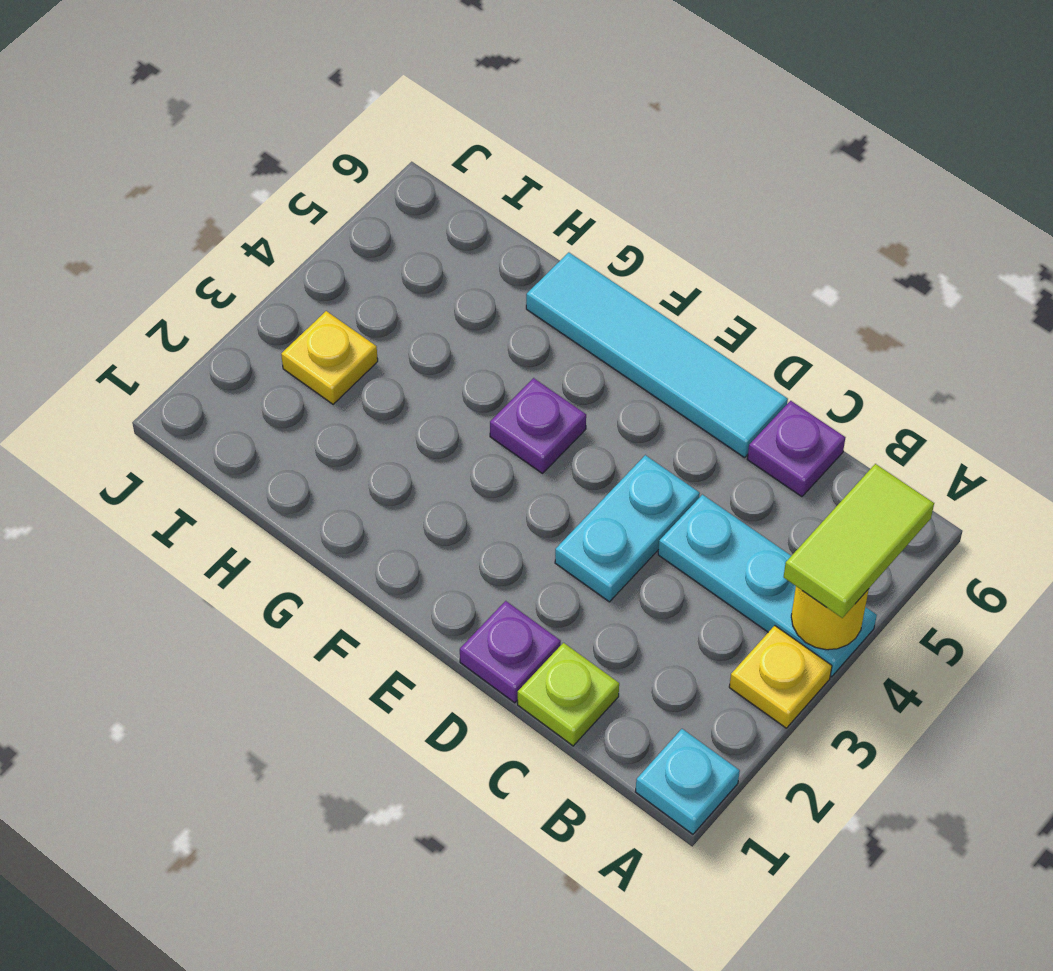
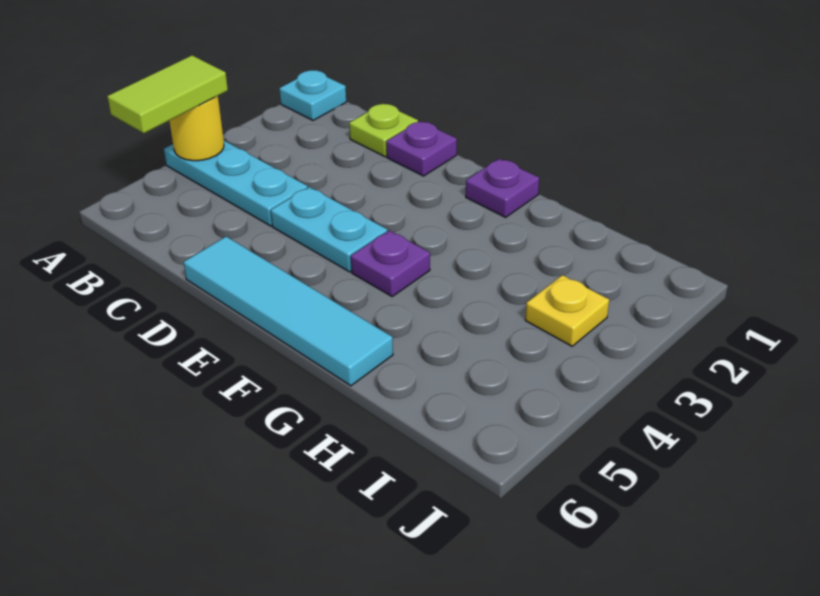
yellow plate A3 level 1 -> none
purple plate C6 level 1 -> purple plate F1 level 1
cyan plate D3:D4 level 1 -> cyan plate D4:E4 level 1

